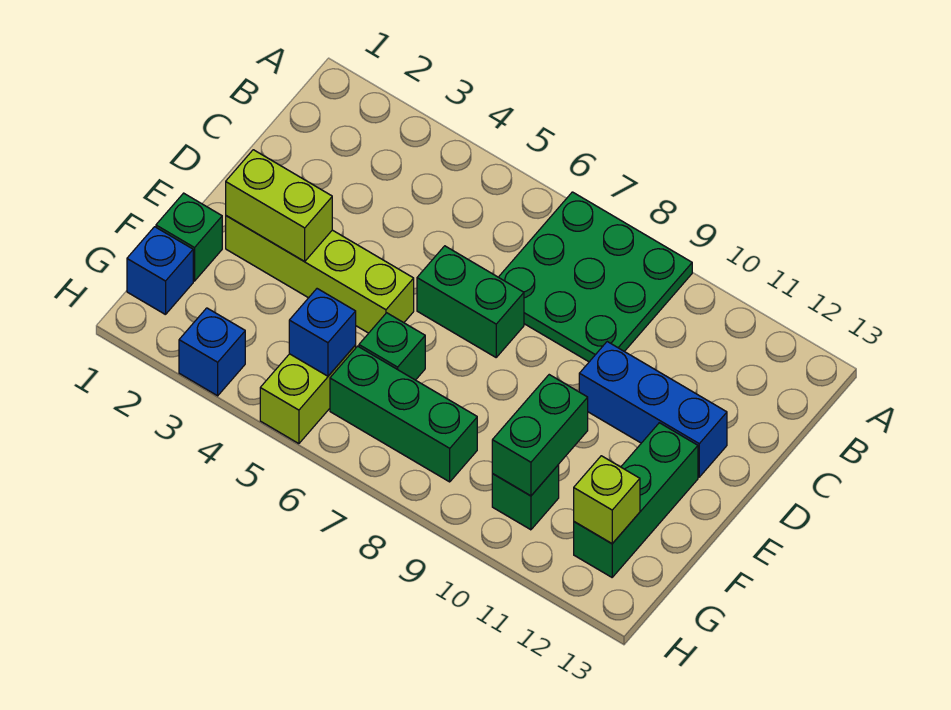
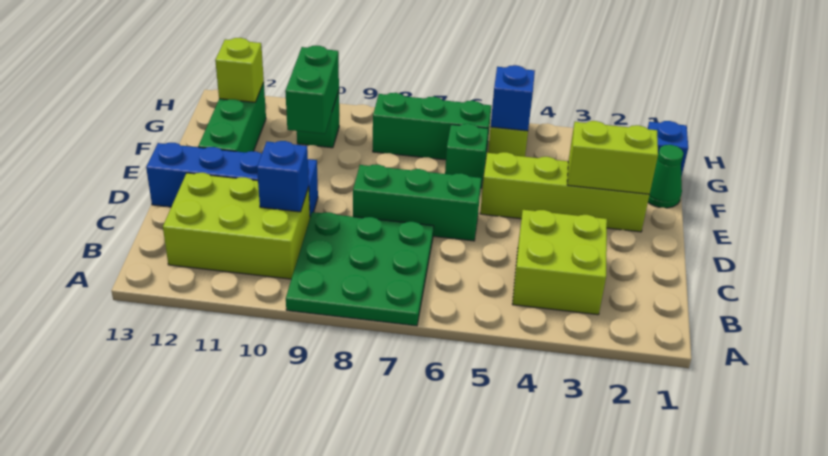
none -> lime brick B3:C4 level 1
none -> lime brick B10:C12 level 1
green brick D6:D7 level 1 -> green brick D6:D8 level 1
blue brick D10:D12 level 1 -> blue brick D10:D13 level 1
green brick F1 level 1 -> green cone F1 level 1
blue brick H3 level 1 -> blue brick C10 level 2

